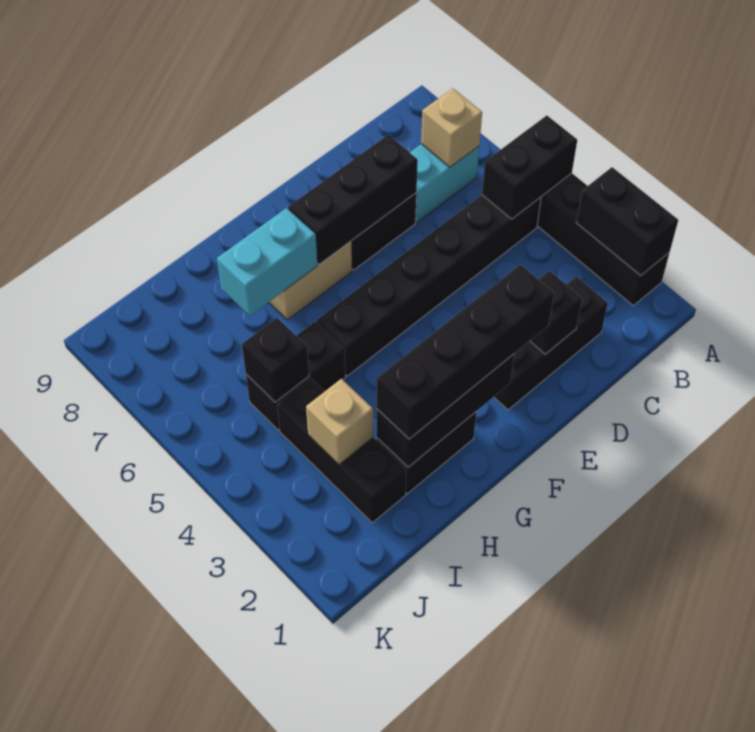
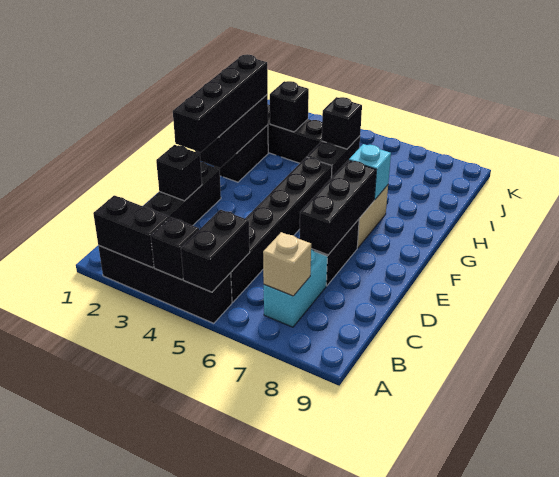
none -> black brick A4 level 2
cyan brick G7:H7 level 2 -> cyan brick G7 level 2
tan brick I3 level 2 -> black brick I3 level 2

